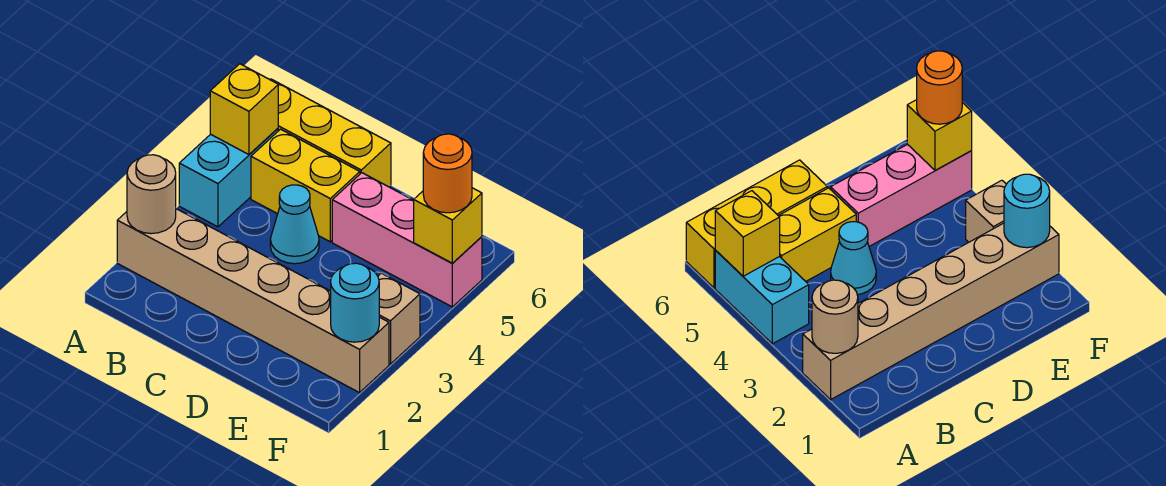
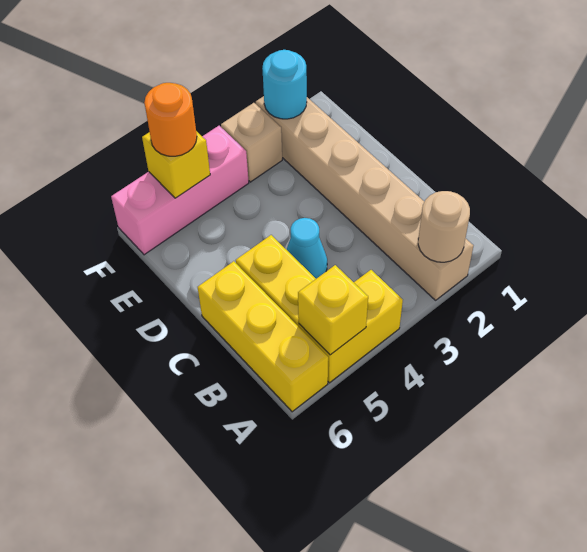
cyan brick A4:A5 level 1 -> yellow brick A4:A5 level 1
pink brick D5:F5 level 1 -> pink brick F4:F6 level 1

